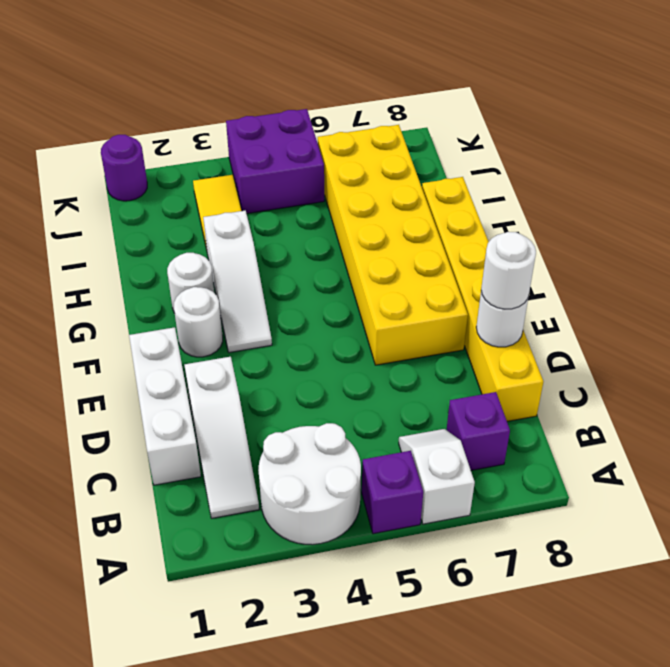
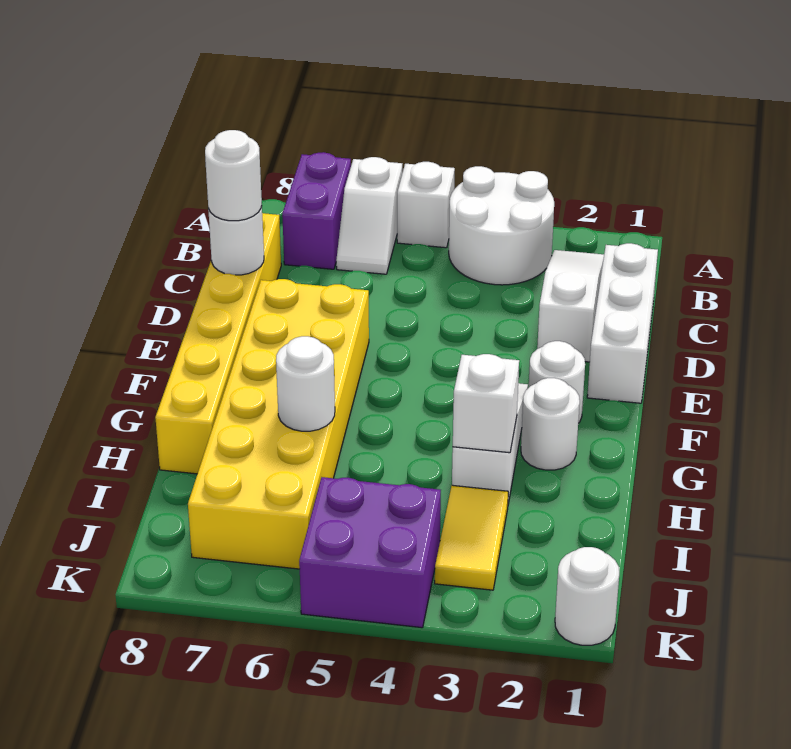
purple brick A5 level 1 -> white brick A5 level 1
purple brick B7 level 1 -> purple brick A7:B7 level 1
none -> white brick H3 level 2
none -> white round brick H6 level 2
purple round brick K1 level 1 -> white round brick K1 level 1

